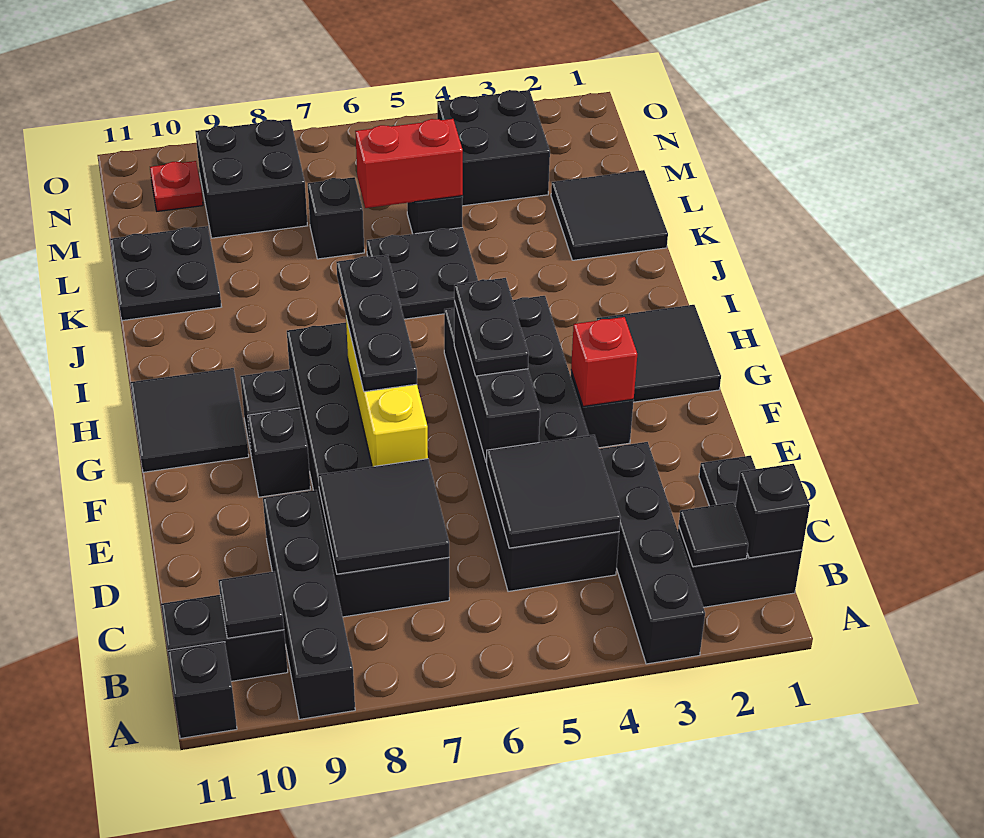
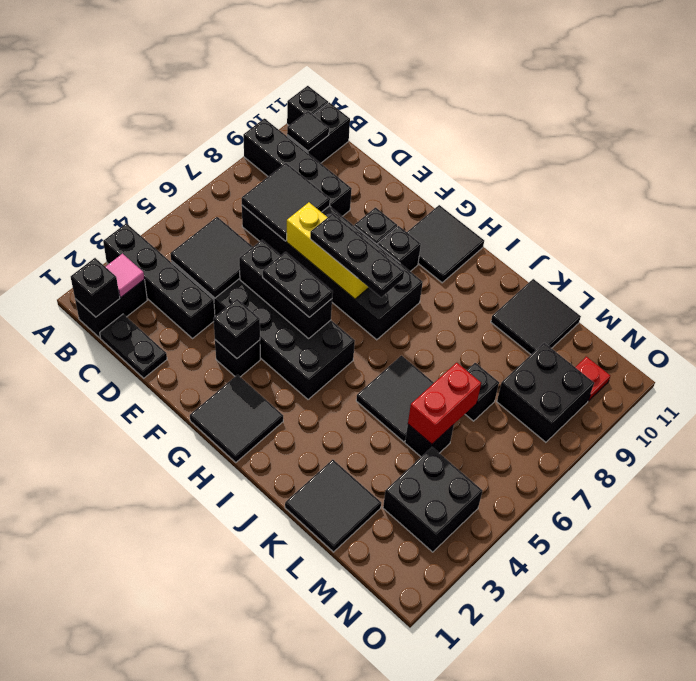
black tile B2 level 2 -> pink tile B2 level 2
red brick F3 level 2 -> black brick F3 level 2
black plate J5:K6 level 1 -> black tile J5:K6 level 1
black plate K10:L11 level 1 -> black tile K10:L11 level 1

